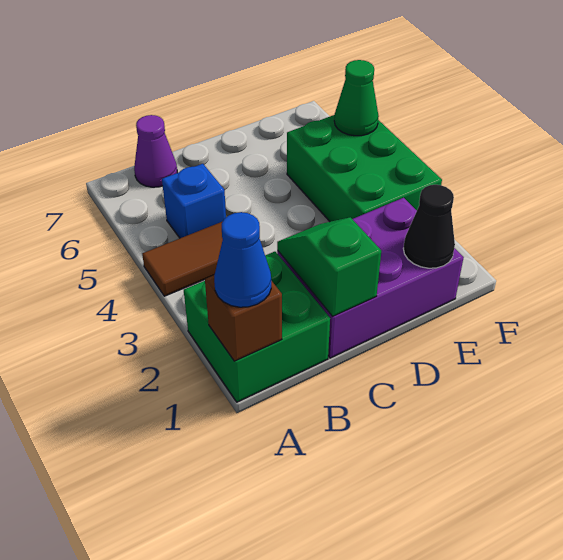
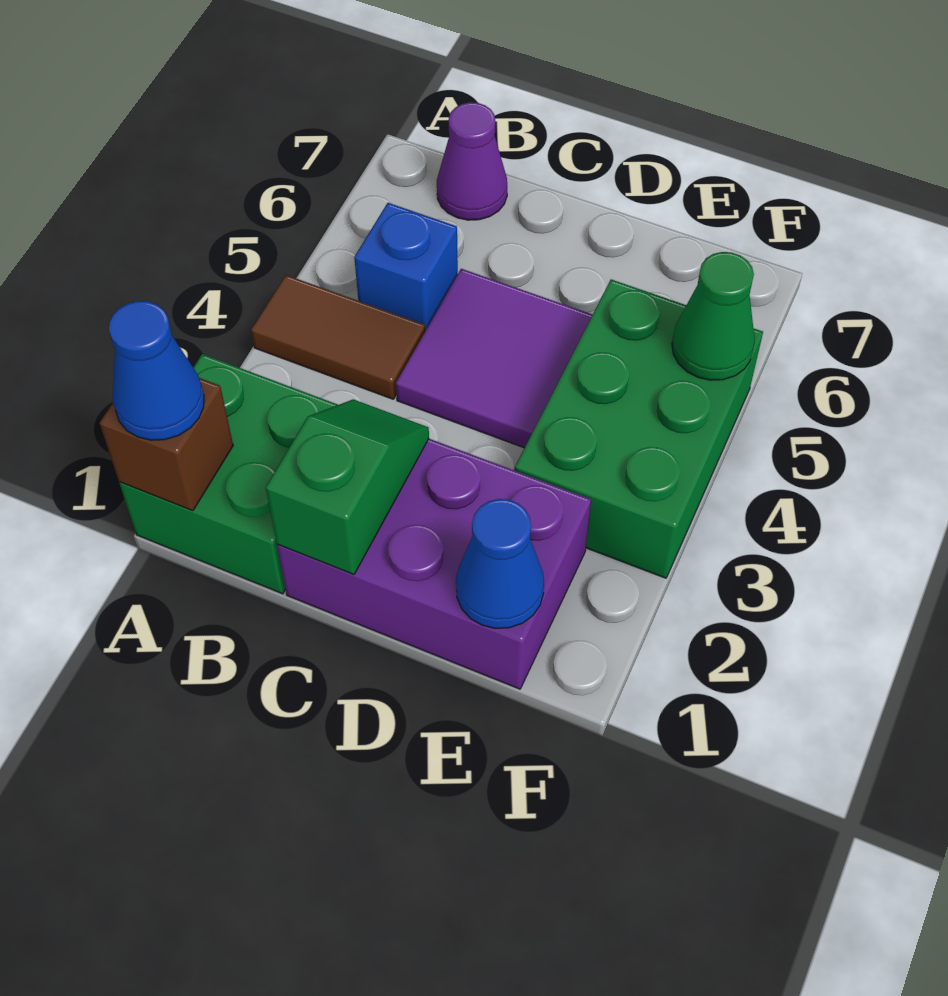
none -> purple tile C4:D5 level 1
black cone E1 level 2 -> blue cone E1 level 2

